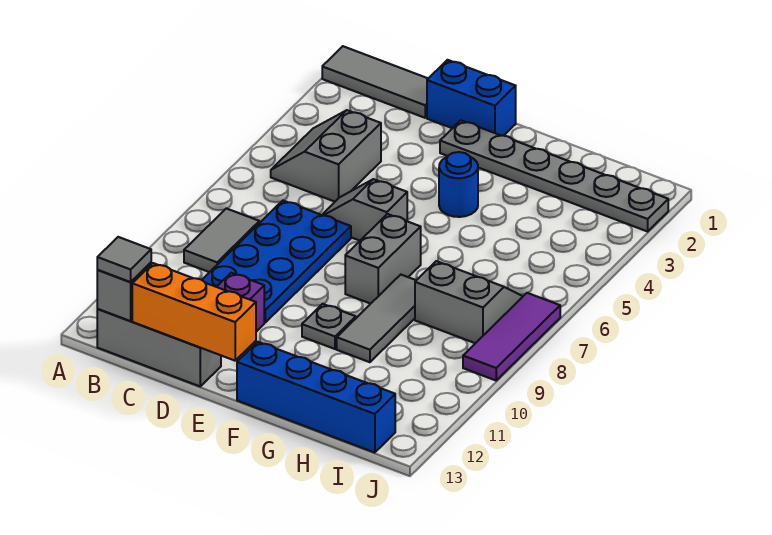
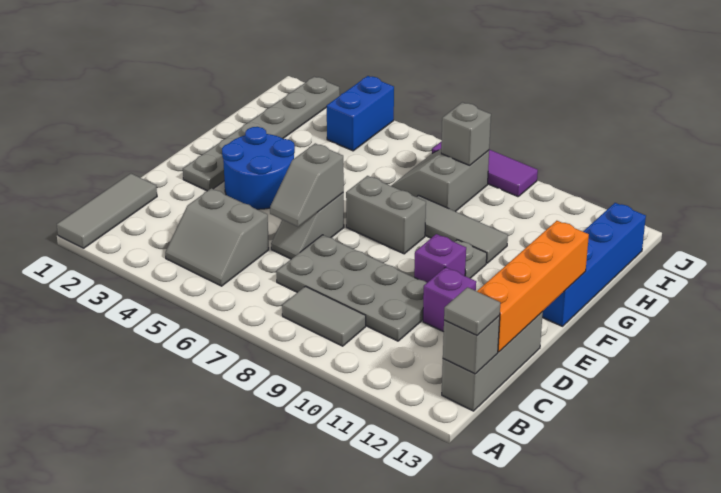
blue plate C7:D10 level 1 -> grey plate C7:D10 level 1
orange brick C13:E13 level 2 -> orange brick C13:F13 level 2
blue brick D1:E1 level 1 -> blue brick I4:J4 level 1
none -> grey slope D6:E6 level 2 top E
none -> purple brick E10 level 1
blue round brick F4 level 1 -> blue round brick E3:F4 level 1
none -> grey brick I8 level 2

